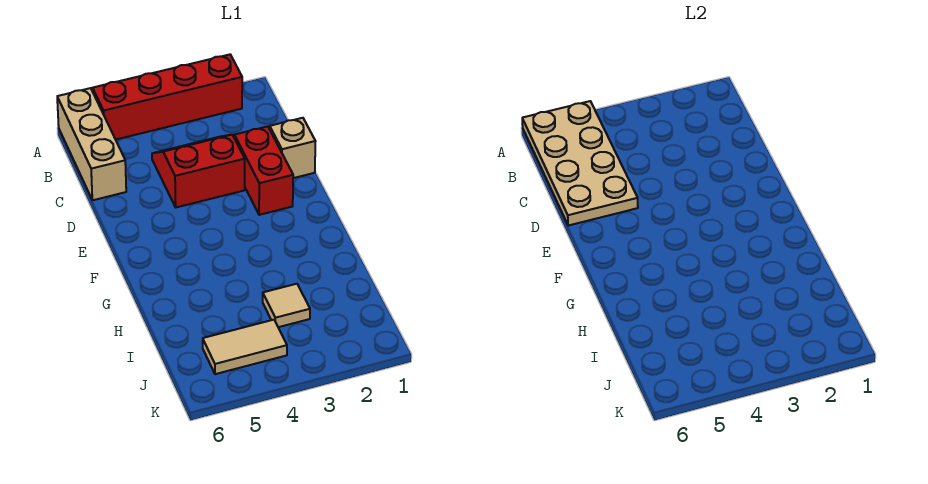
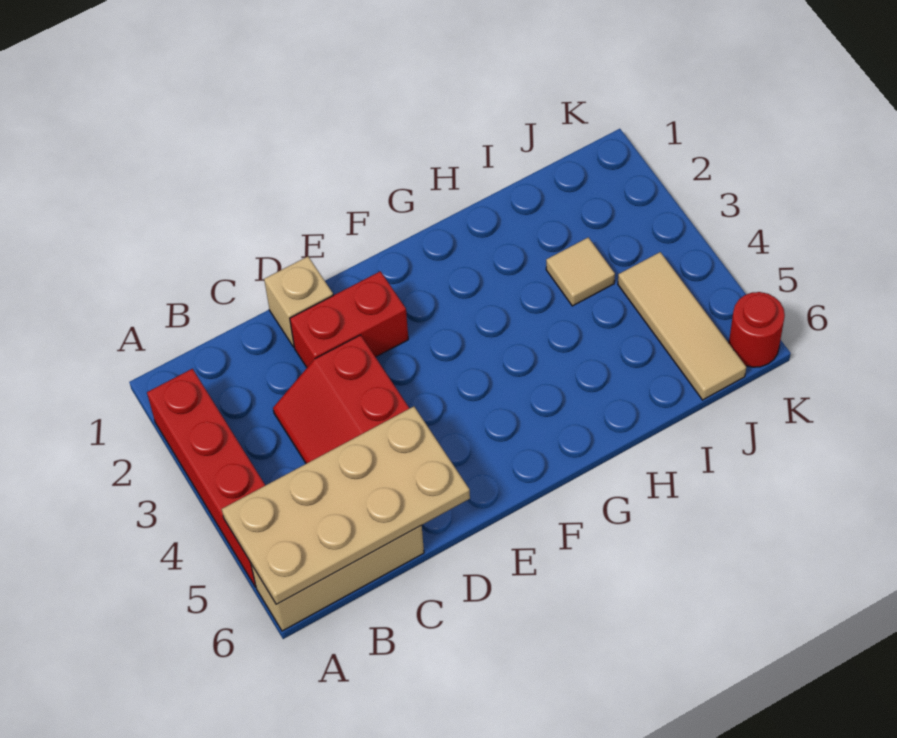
tan tile J4:J5 level 1 -> tan tile J4:J6 level 1
none -> red round brick K6 level 1

